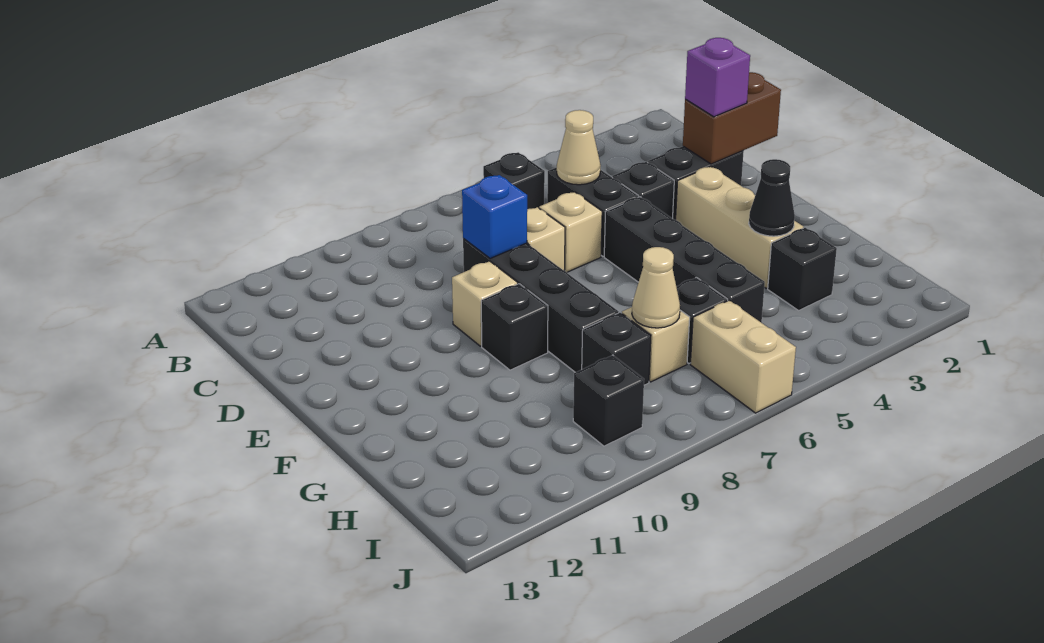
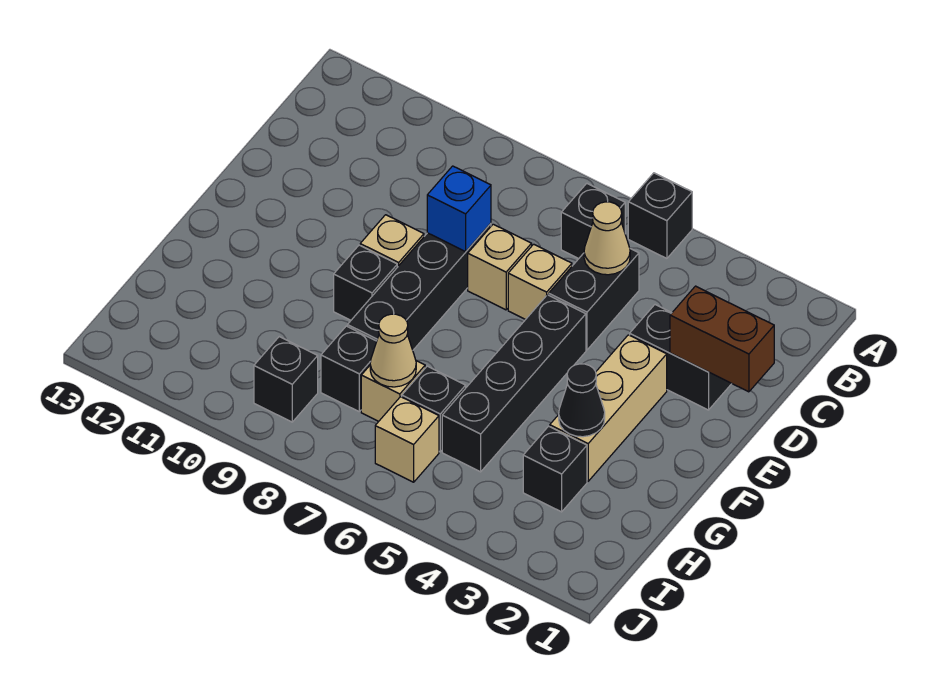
purple brick D2 level 3 -> none
black brick D4 level 1 -> black brick A5 level 1
tan brick I6:J6 level 1 -> tan brick I6 level 1

